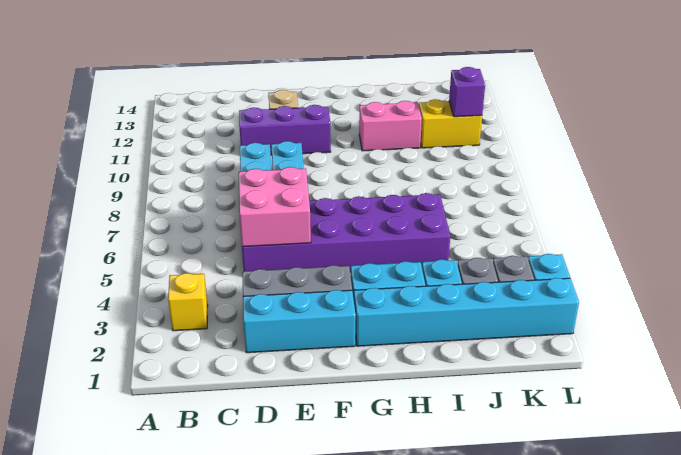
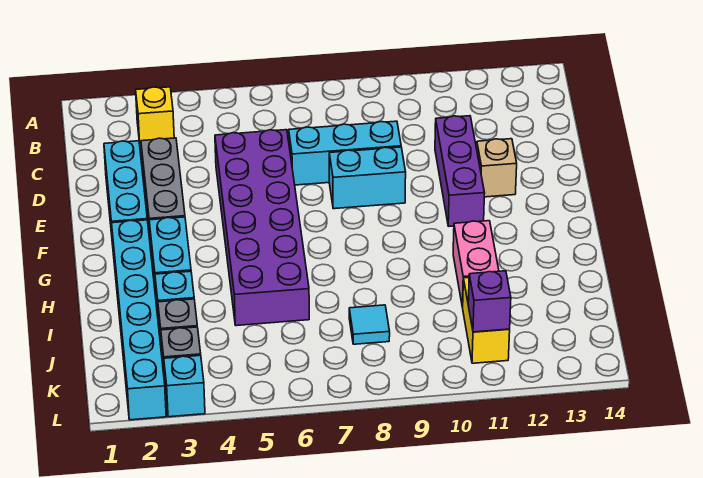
pink brick D5:E6 level 2 -> none
none -> cyan tile J8 level 1

